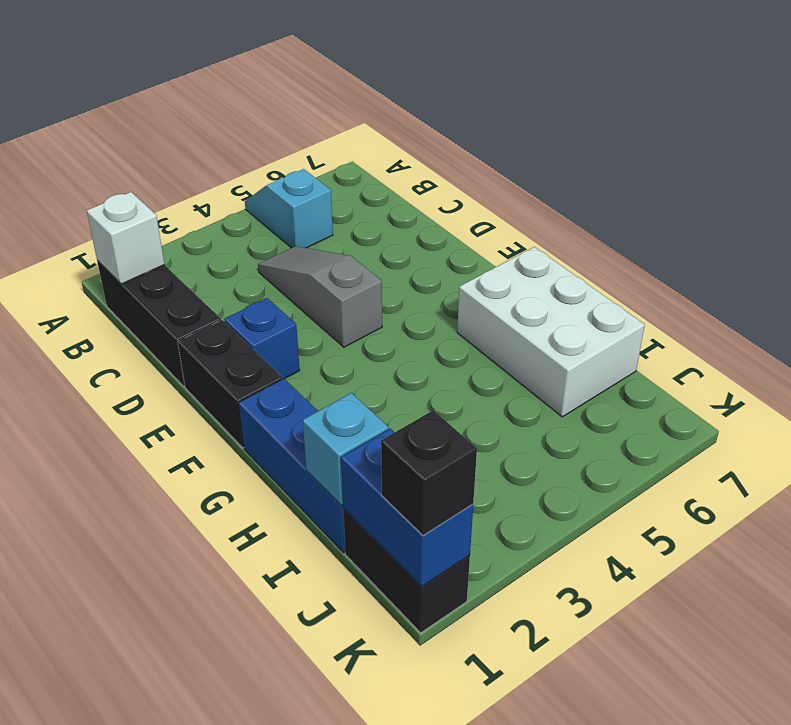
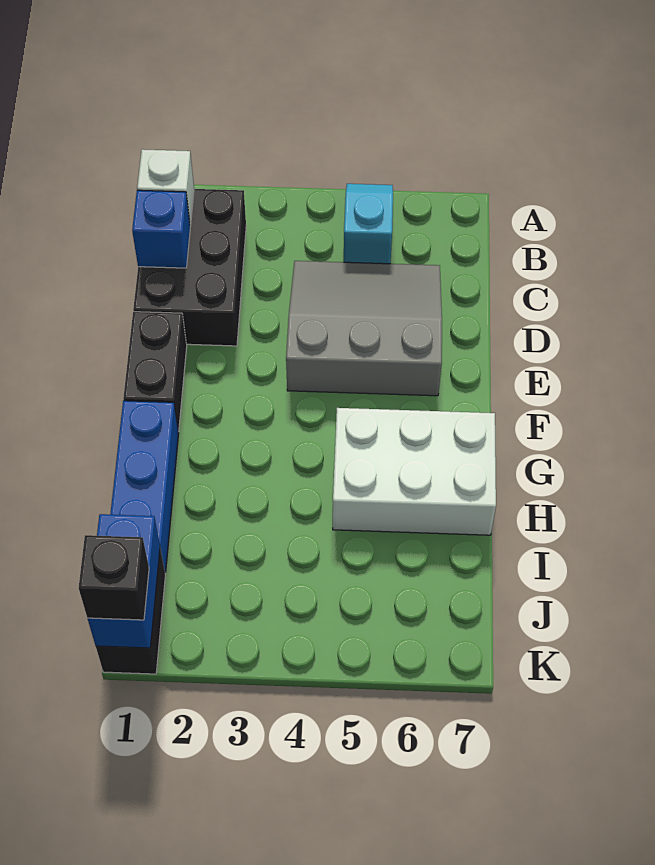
black brick B1:D1 level 1 -> black brick B1:D2 level 1
grey slope C4:E4 level 1 top E -> grey slope C4:E6 level 1 top E
blue brick E2 level 1 -> blue brick C1 level 2
white brick G6:I7 level 1 -> white brick G5:H7 level 1
cyan brick I1 level 2 -> none

